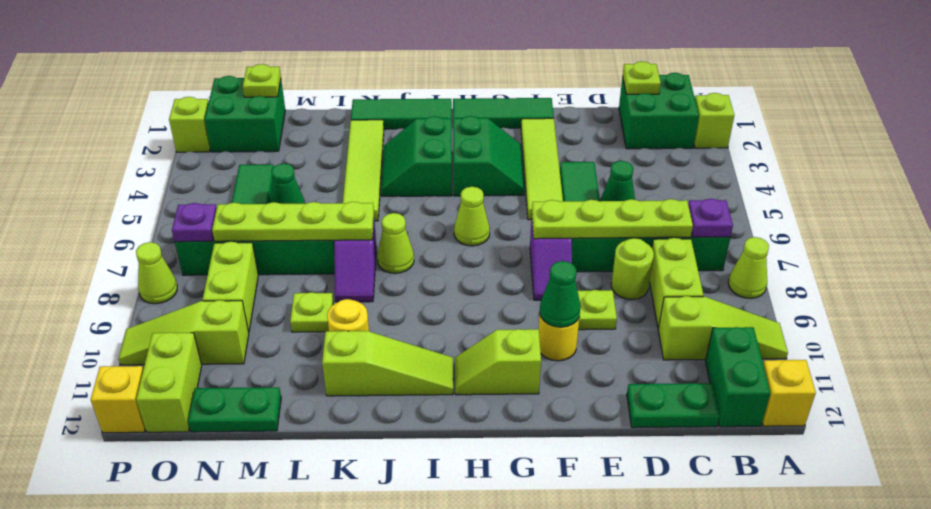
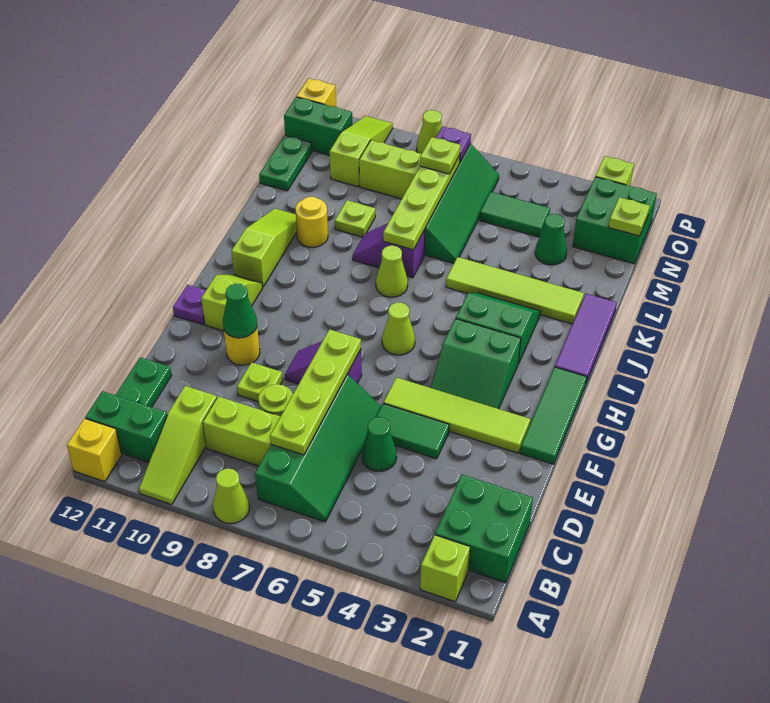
purple plate B7 level 2 -> purple plate G12 level 1
lime plate C1 level 2 -> lime plate N7 level 3
green tile I1:K1 level 1 -> purple tile I1:K1 level 1
lime slope I11:K11 level 1 top K -> lime slope I11:K11 level 1 top I
green cone M5 level 1 -> green cone M3 level 1
lime brick O11:O12 level 1 -> green brick O11:O12 level 1

